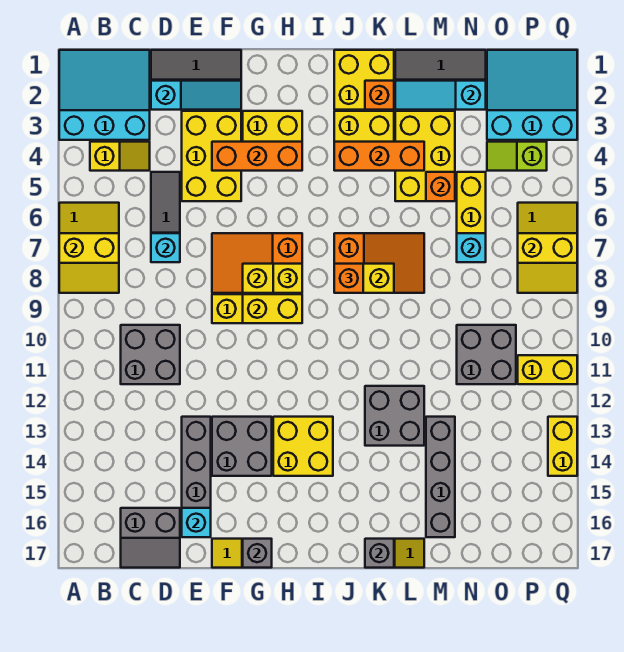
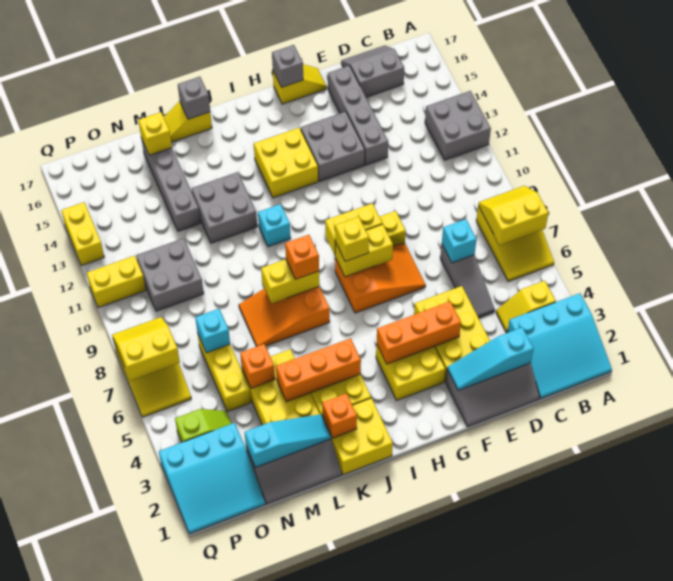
grey brick C10:D11 level 1 -> grey brick A12:B13 level 1
cyan brick E16 level 2 -> cyan brick J11 level 1
none -> yellow brick M16 level 2

